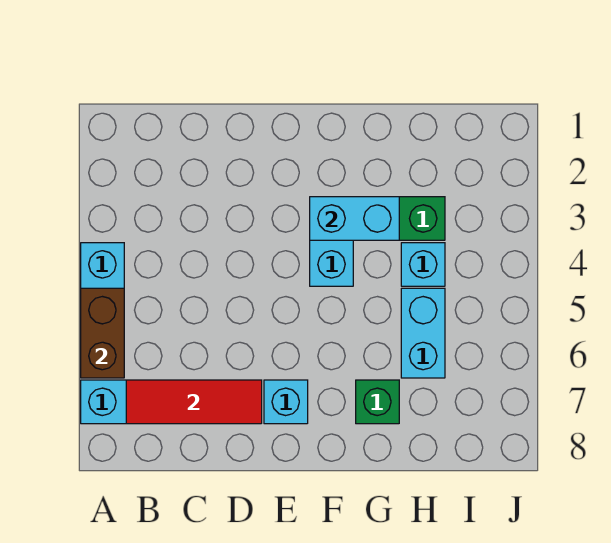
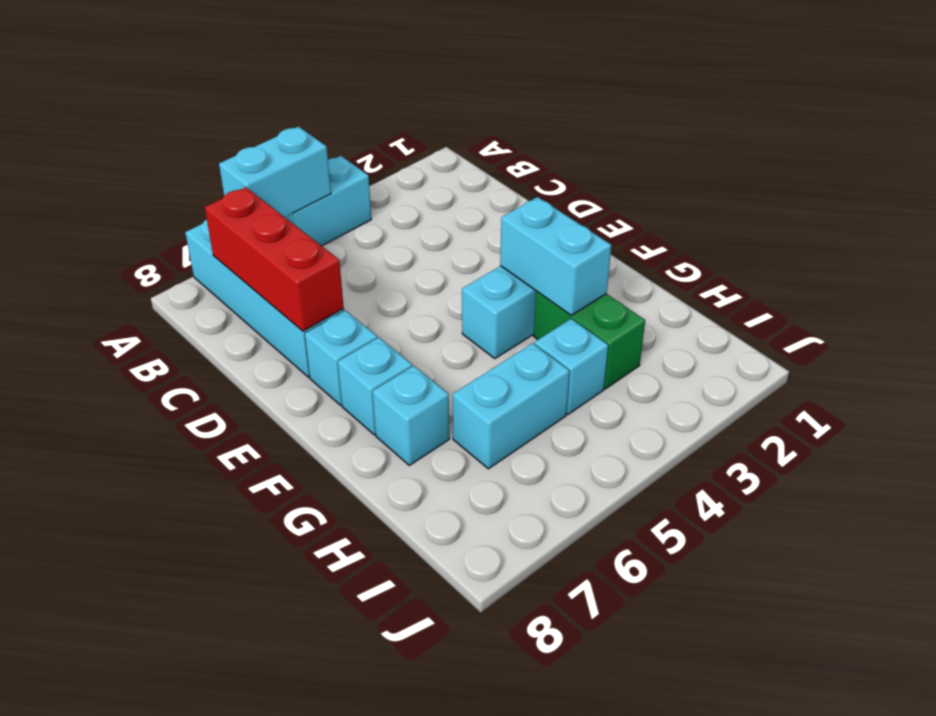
brown brick A5:A6 level 2 -> cyan brick A5:A6 level 2
red tile B7:D7 level 2 -> red brick B7:D7 level 2
none -> cyan brick F7 level 1
green brick G7 level 1 -> cyan brick G7 level 1

